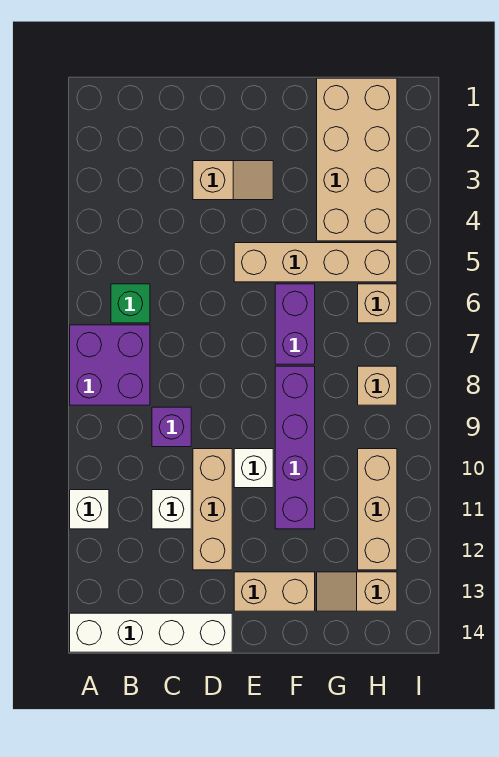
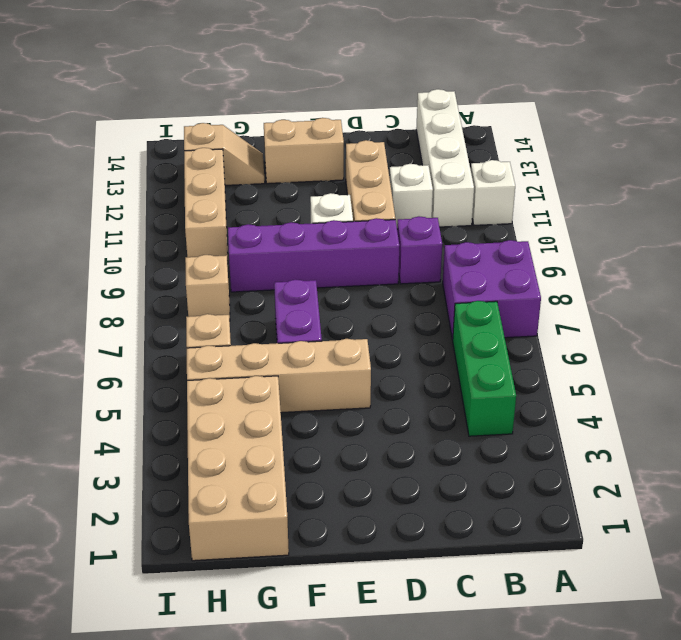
white brick A14:D14 level 1 -> white brick B11:B14 level 1
green brick B6 level 1 -> green brick B4:B6 level 1
tan slope D3:E3 level 1 top D -> none
purple brick F8:F11 level 1 -> purple brick D9:G9 level 1

